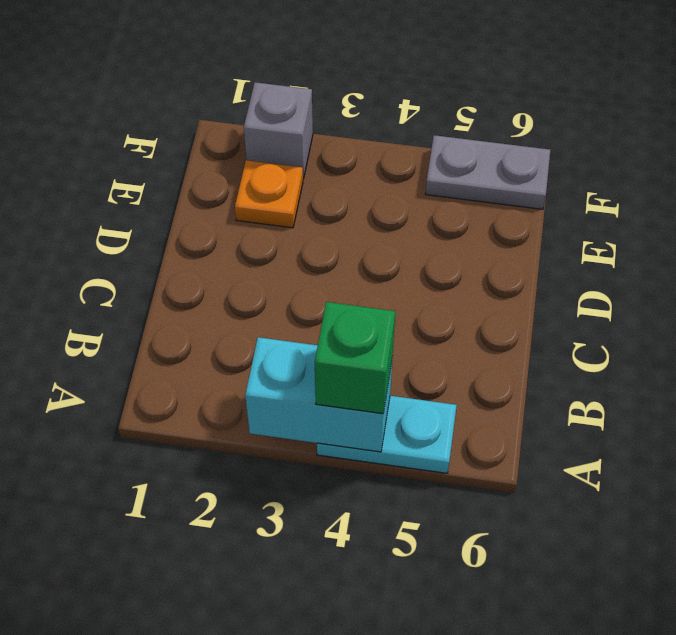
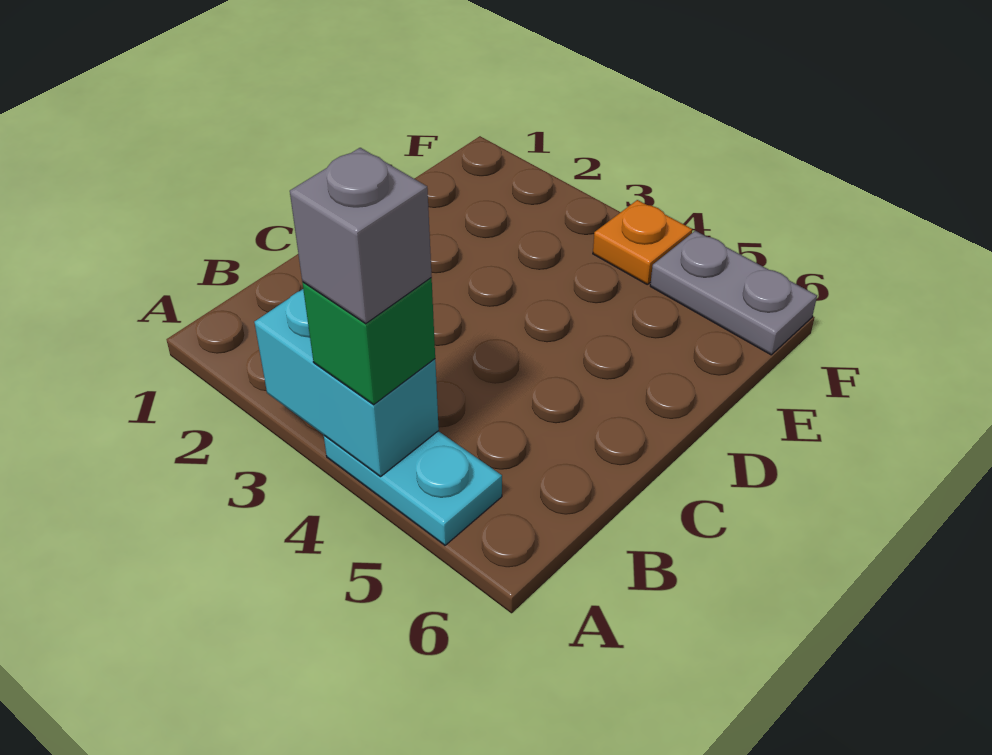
orange plate E2 level 1 -> orange plate F4 level 1
grey brick F2 level 1 -> grey brick A4 level 4

